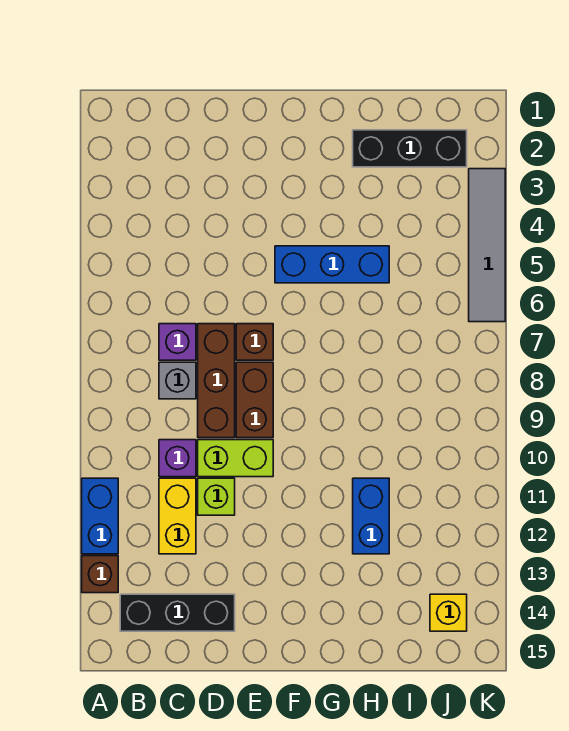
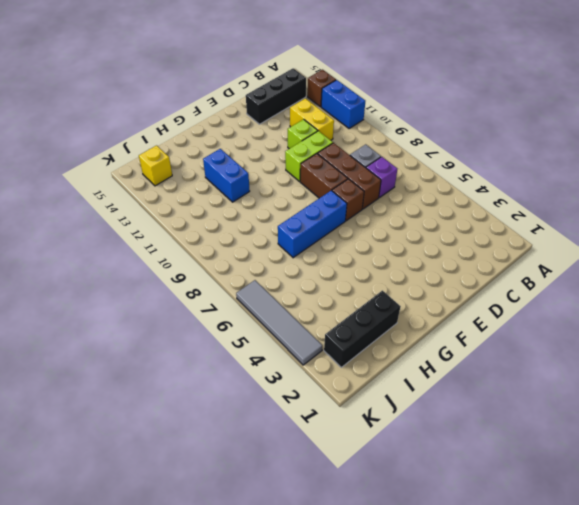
purple brick C10 level 1 -> none
blue brick F5:H5 level 1 -> blue brick F7:H7 level 1

